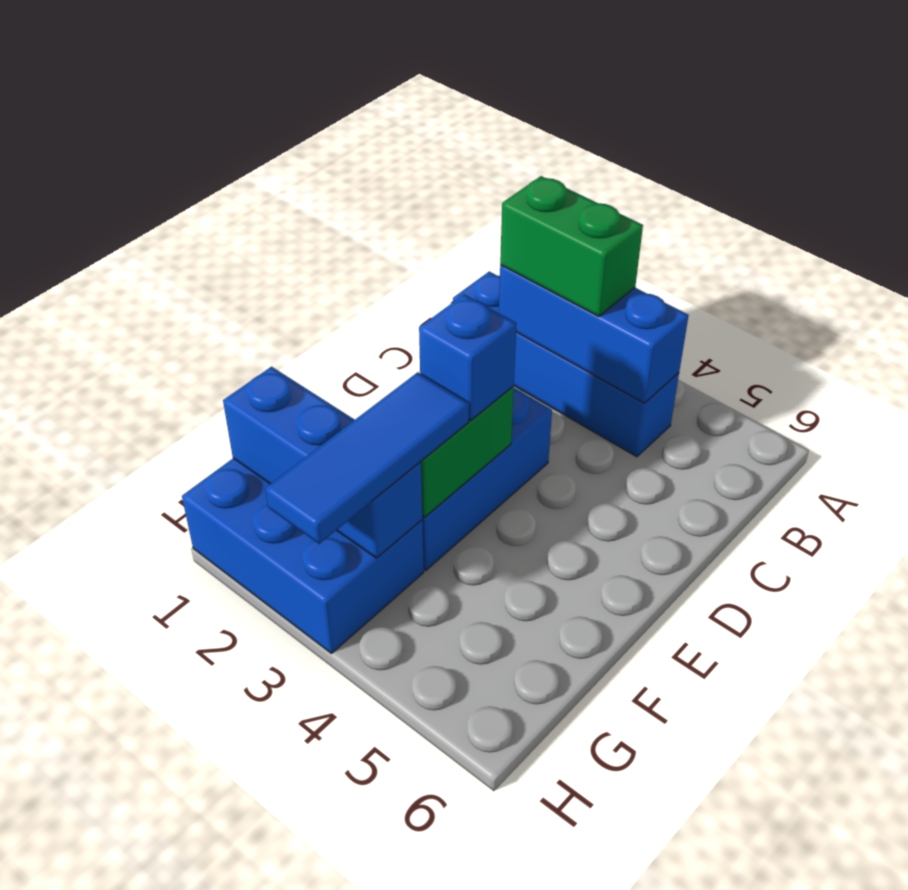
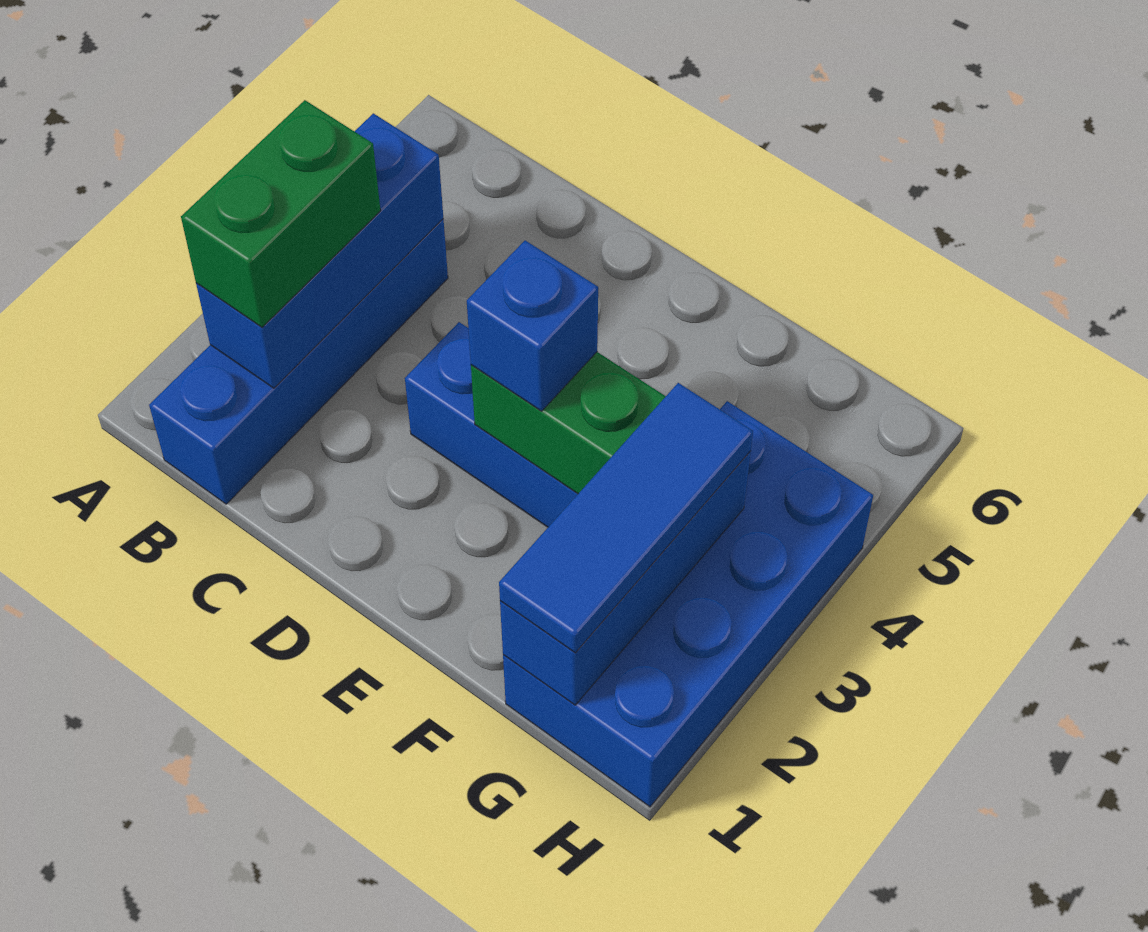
blue tile F3:H3 level 3 -> blue tile G1:G3 level 3
blue brick G1:H3 level 1 -> blue brick G1:H4 level 1

